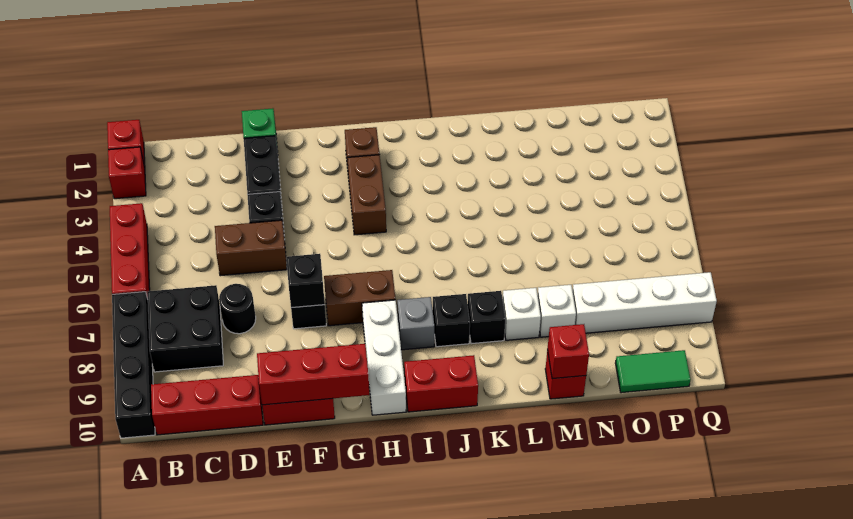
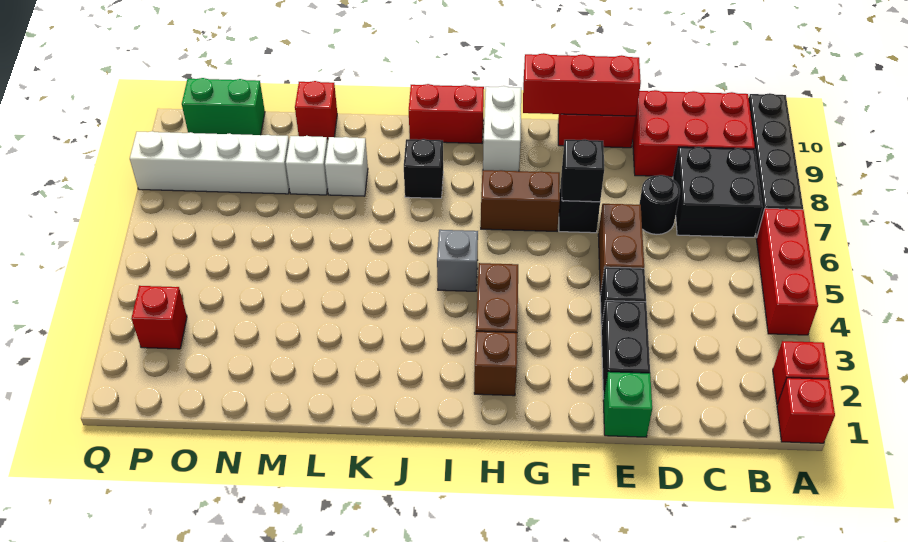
red brick B10:D10 level 1 -> red brick B9:D10 level 1
brown brick D5:E5 level 1 -> brown brick E5:E6 level 1
white brick H8:H10 level 1 -> white brick H9:H10 level 1
grey brick I8 level 1 -> grey brick I5 level 1
black brick K8 level 1 -> none
red brick M10 level 2 -> red brick P3 level 1
green tile O10:P10 level 1 -> green brick O10:P10 level 1

